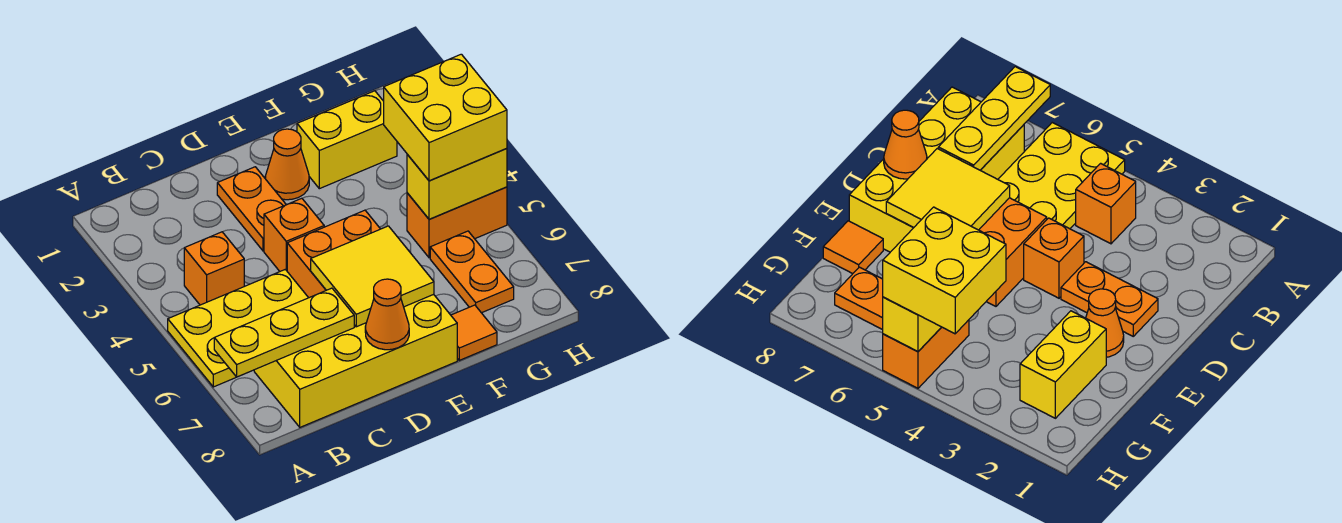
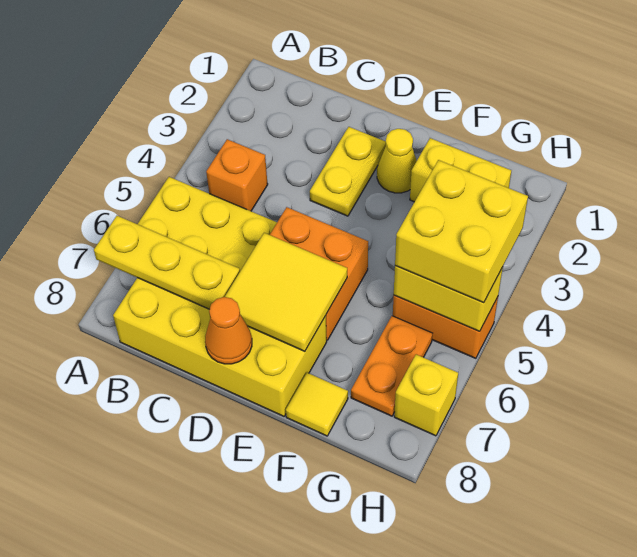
orange plate D2:D3 level 1 -> yellow plate D2:D3 level 1
orange brick D4 level 1 -> none
orange cone E2 level 1 -> yellow cone E2 level 1
orange tile F8 level 1 -> yellow tile F8 level 1
none -> yellow brick H7 level 1

